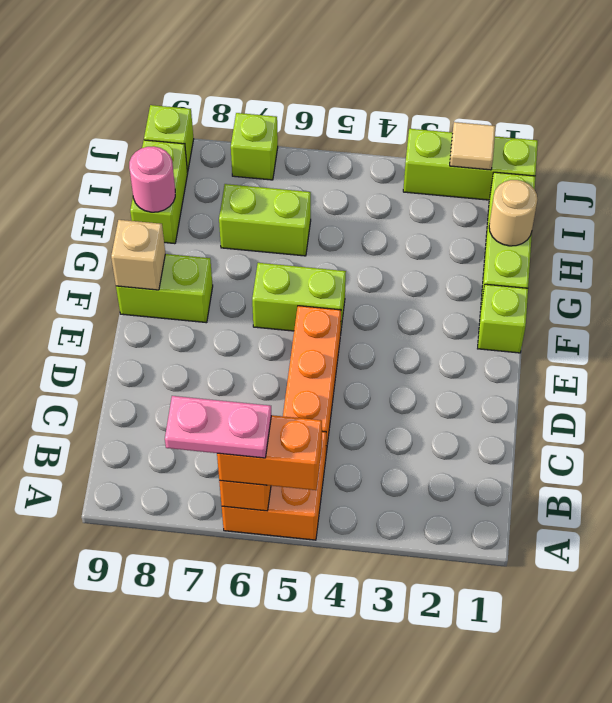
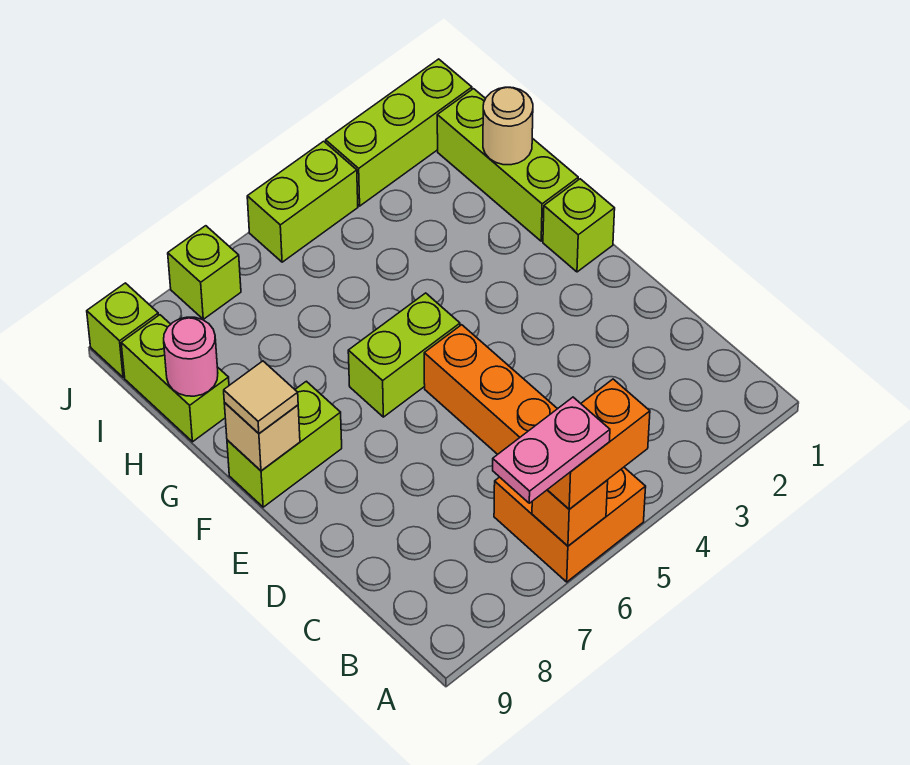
lime brick H6:H7 level 1 -> lime brick J4:J5 level 1
tan tile J2 level 2 -> tan tile F9 level 3

